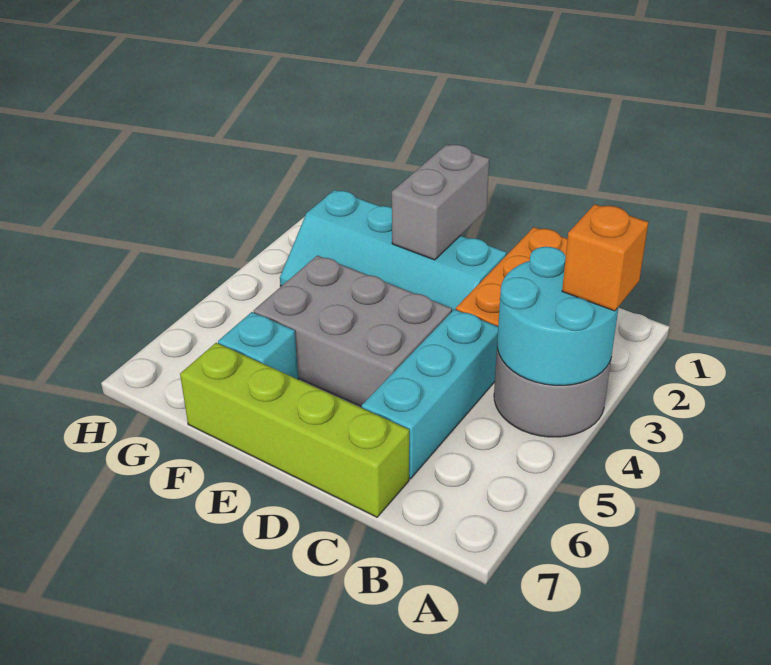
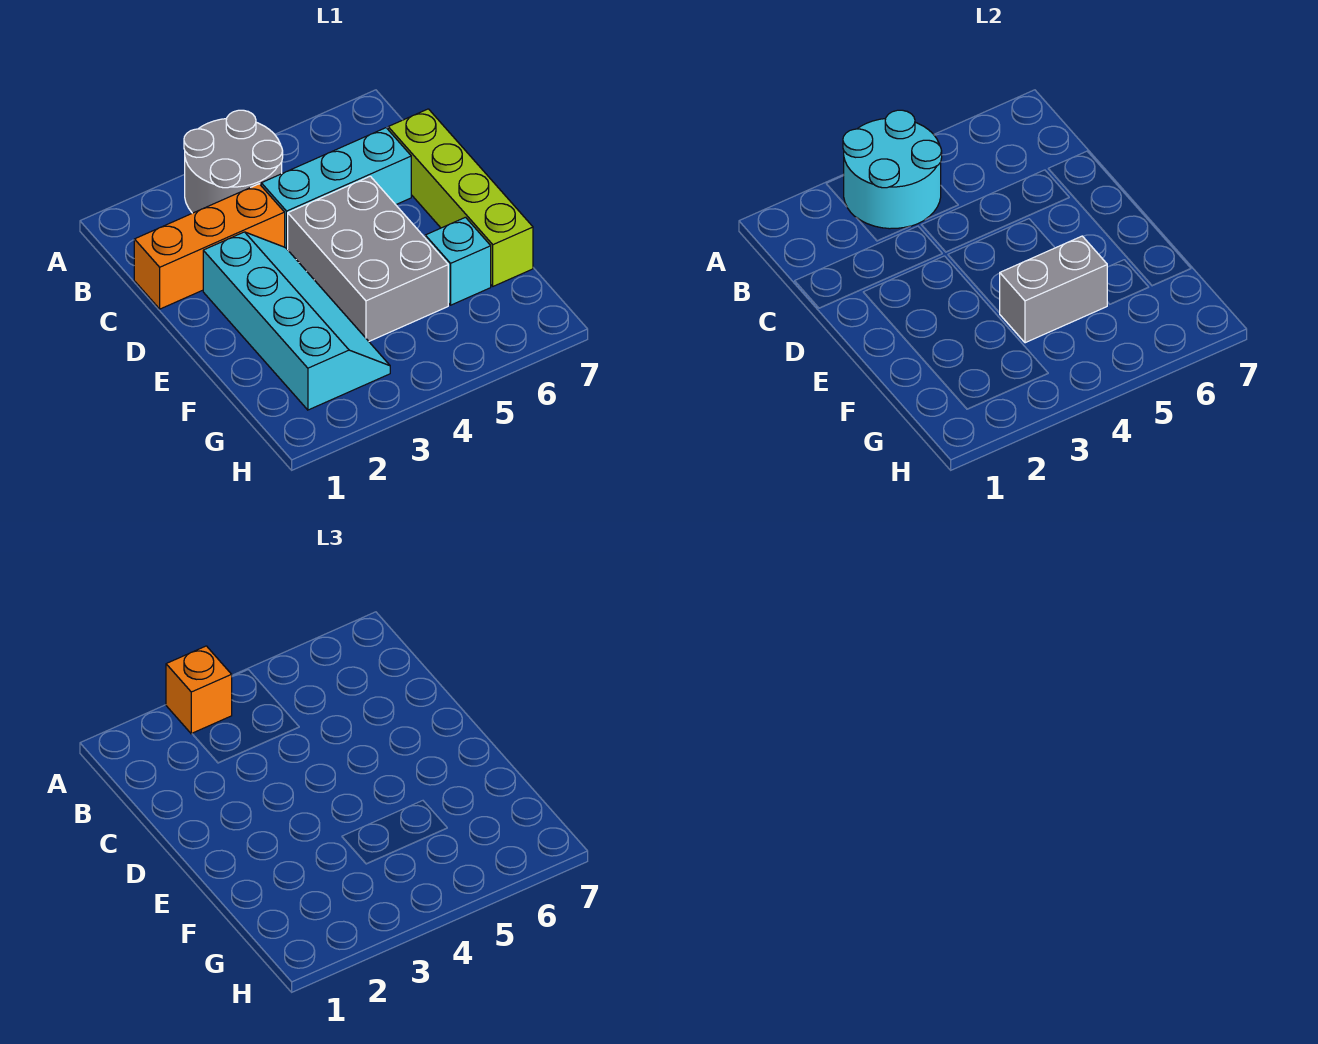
grey brick E1:E2 level 2 -> grey brick F4:F5 level 2

